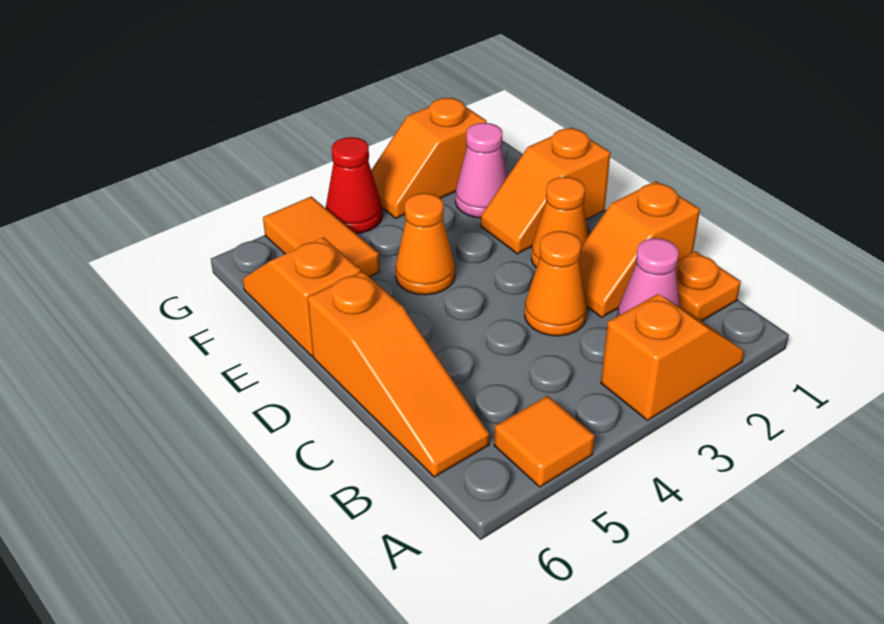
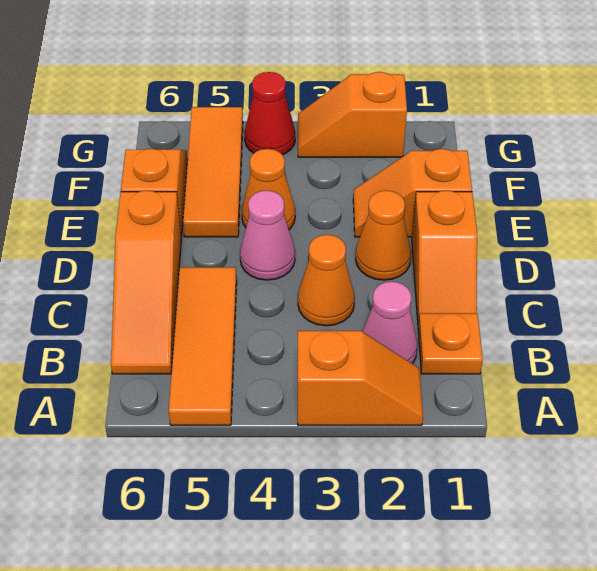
orange tile A5 level 1 -> orange tile A5:C5 level 1
orange slope C1:C2 level 1 top 1 -> orange slope C1:D1 level 1 top D
pink cone F2 level 1 -> pink cone D4 level 1
orange tile F5:G5 level 1 -> orange tile E5:G5 level 1

